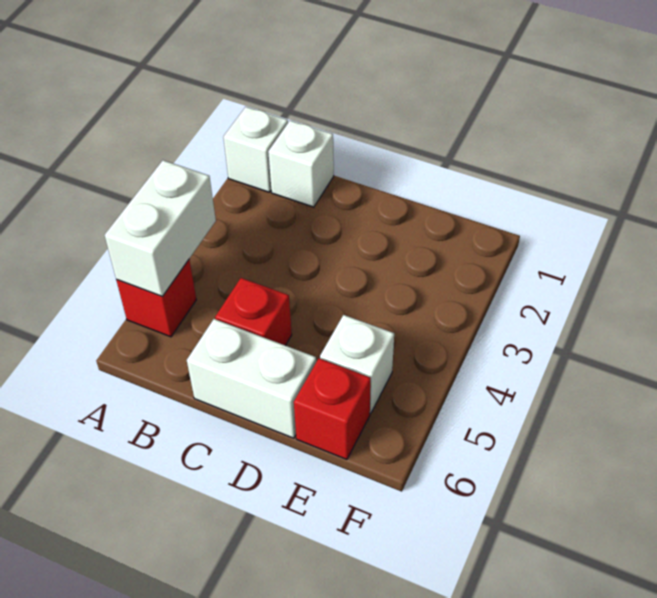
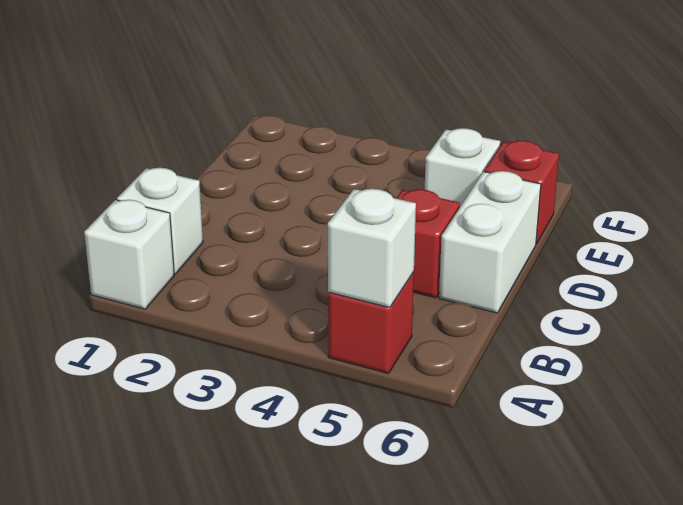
white brick A4:A5 level 2 -> white brick A5 level 2

